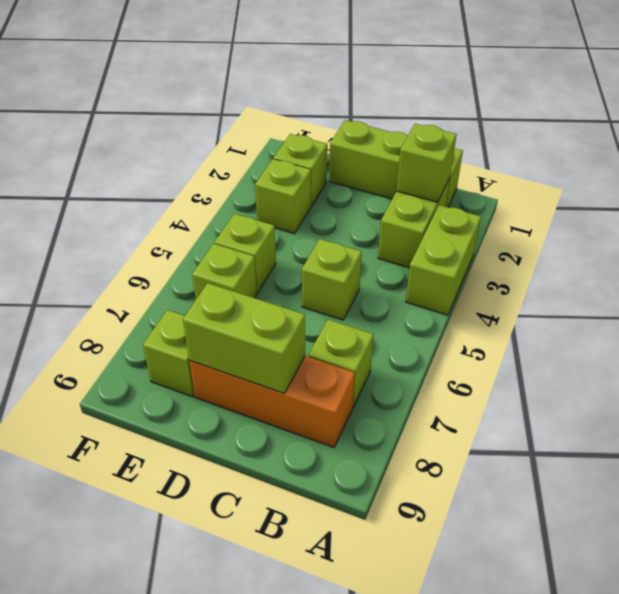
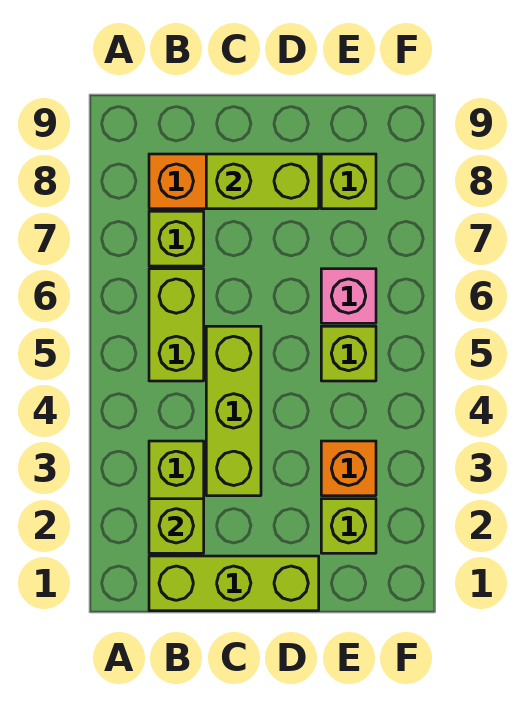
lime brick A3:A4 level 1 -> lime brick B5:B6 level 1
lime brick C5 level 1 -> lime brick C3:C5 level 1
lime brick E3 level 1 -> orange brick E3 level 1
lime brick E6 level 1 -> pink brick E6 level 1

